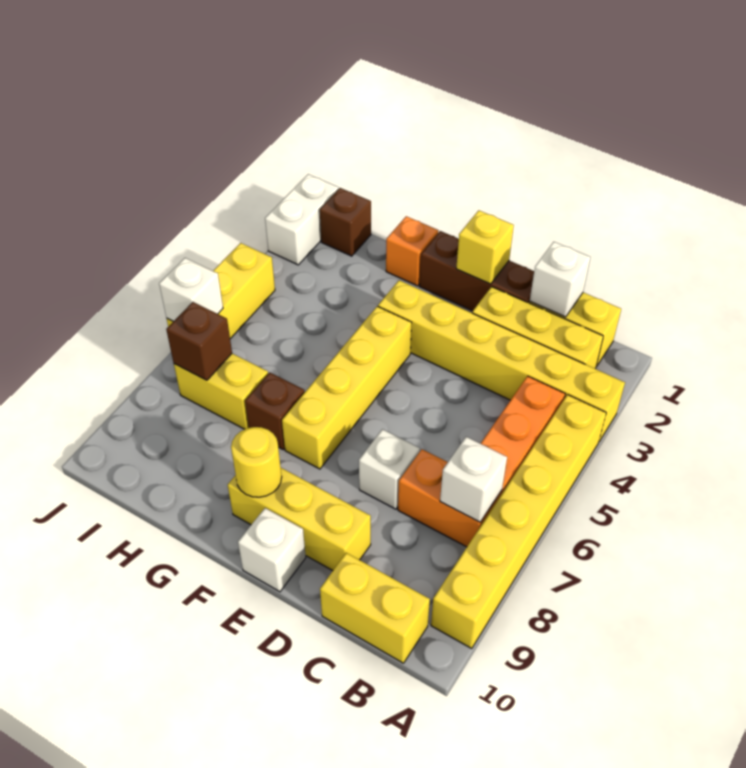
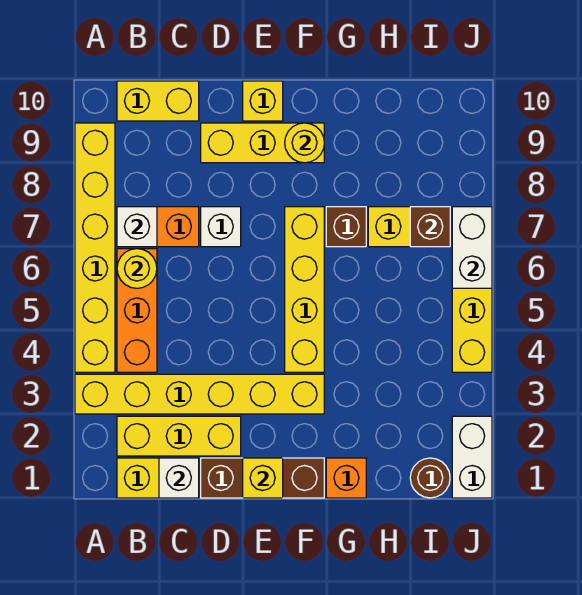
none -> yellow round brick B6 level 2
white brick E10 level 1 -> yellow brick E10 level 1
brown brick I1 level 1 -> brown round brick I1 level 1
white brick J6 level 2 -> white brick J6:J7 level 2

